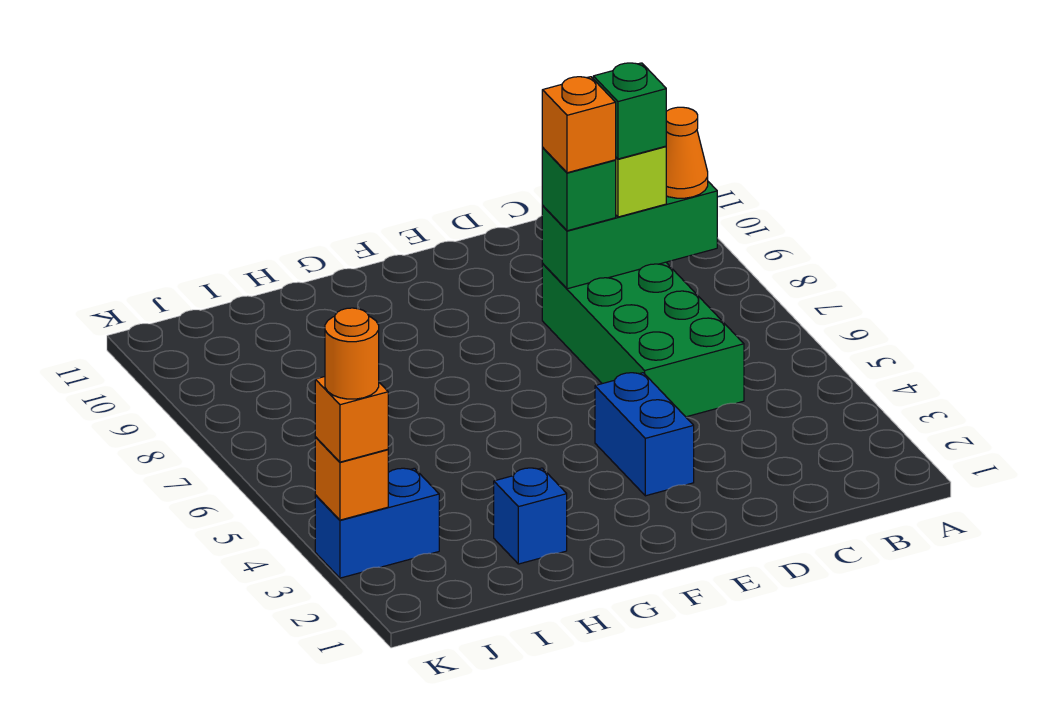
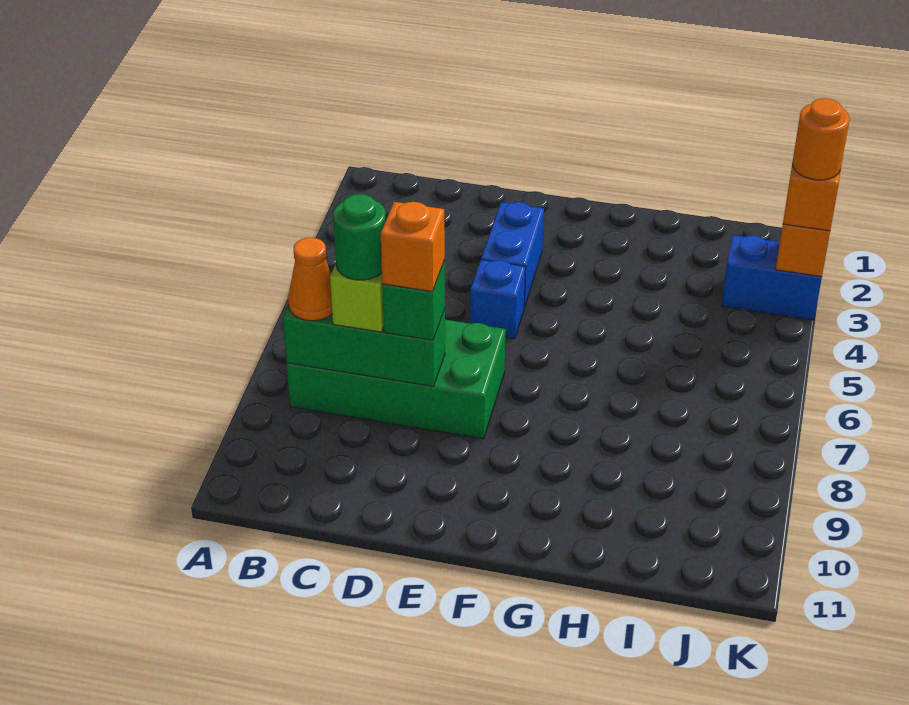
green brick C5:D8 level 1 -> green brick B7:E8 level 1
green brick C8 level 4 -> green round brick C8 level 4
blue brick H2 level 1 -> blue brick E5 level 1

